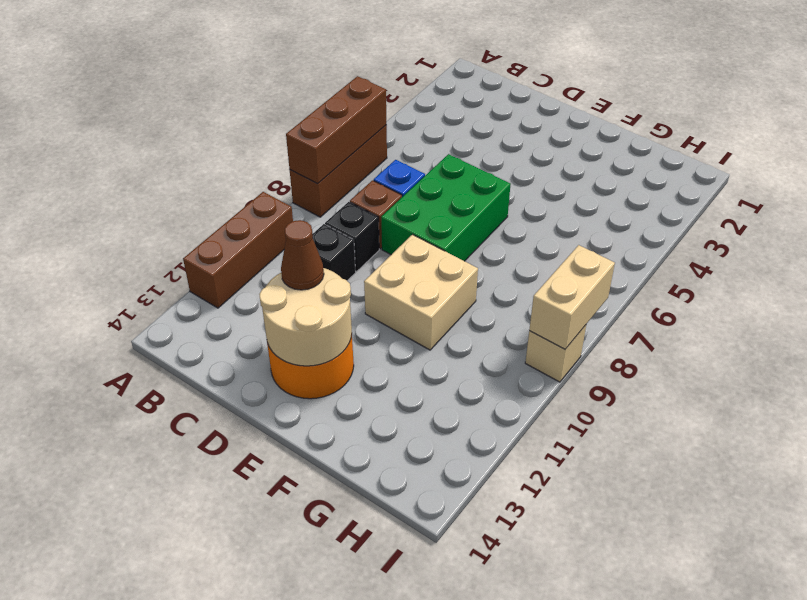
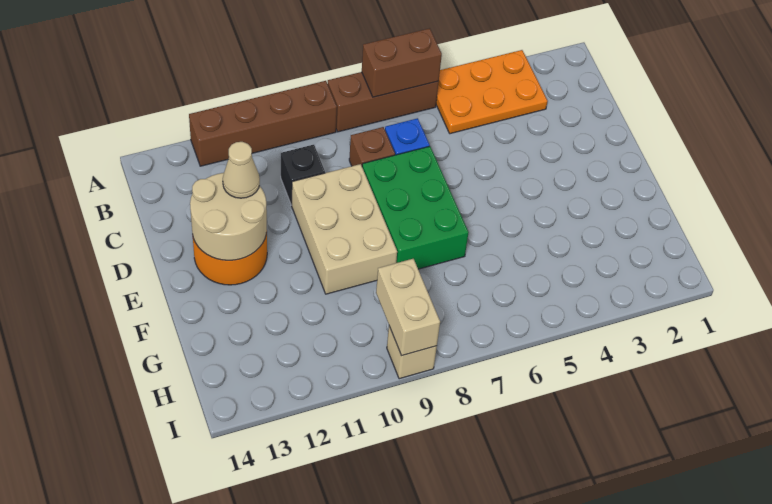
none -> orange plate A3:B5 level 1
brown brick A6:A8 level 2 -> brown brick A6:A7 level 2
brown brick A10:A12 level 1 -> brown brick A9:A12 level 1
black brick C9 level 1 -> none
green brick D6:E8 level 1 -> green brick D7:F8 level 1
brown cone D12 level 3 -> tan cone D12 level 3
tan brick E9:F10 level 1 -> tan brick D9:F10 level 1
tan brick I8:I9 level 2 -> tan brick H9:I9 level 2

